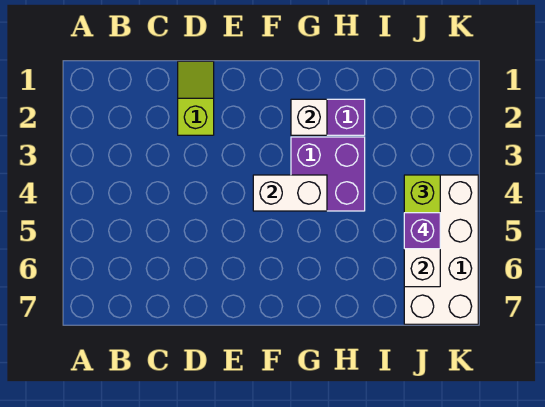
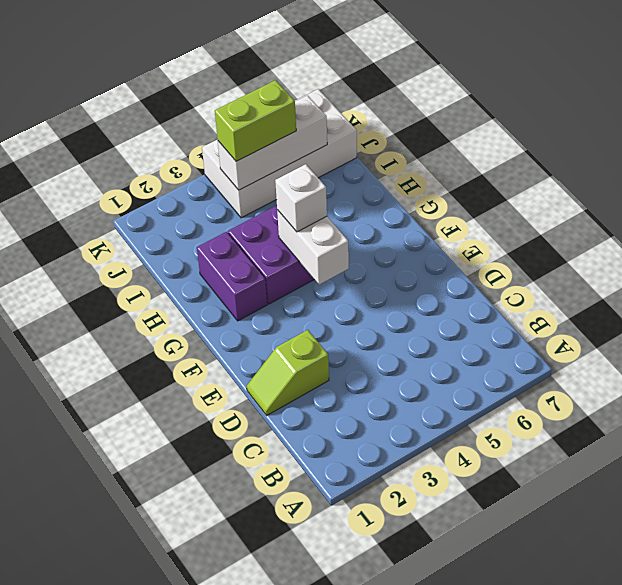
white brick G2 level 2 -> white brick G4 level 3
purple brick J5 level 4 -> none

